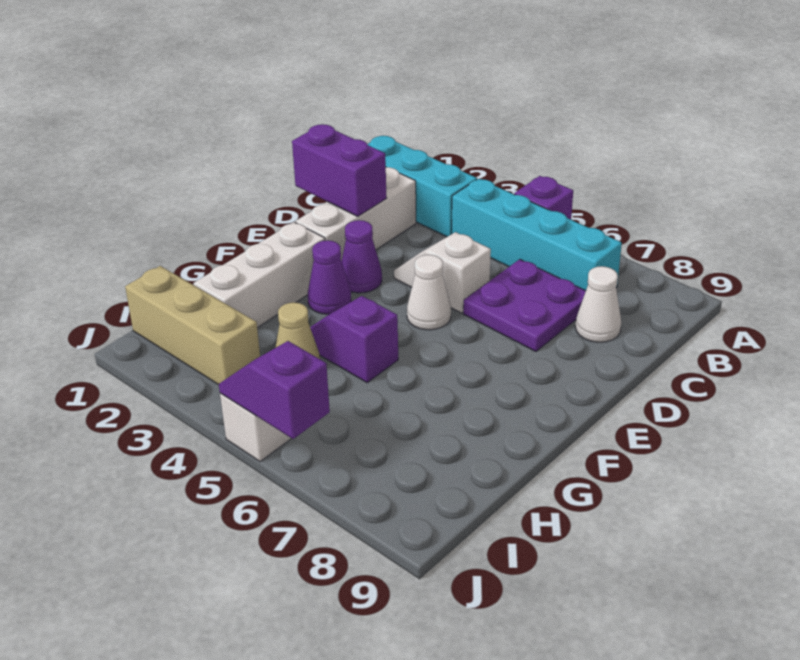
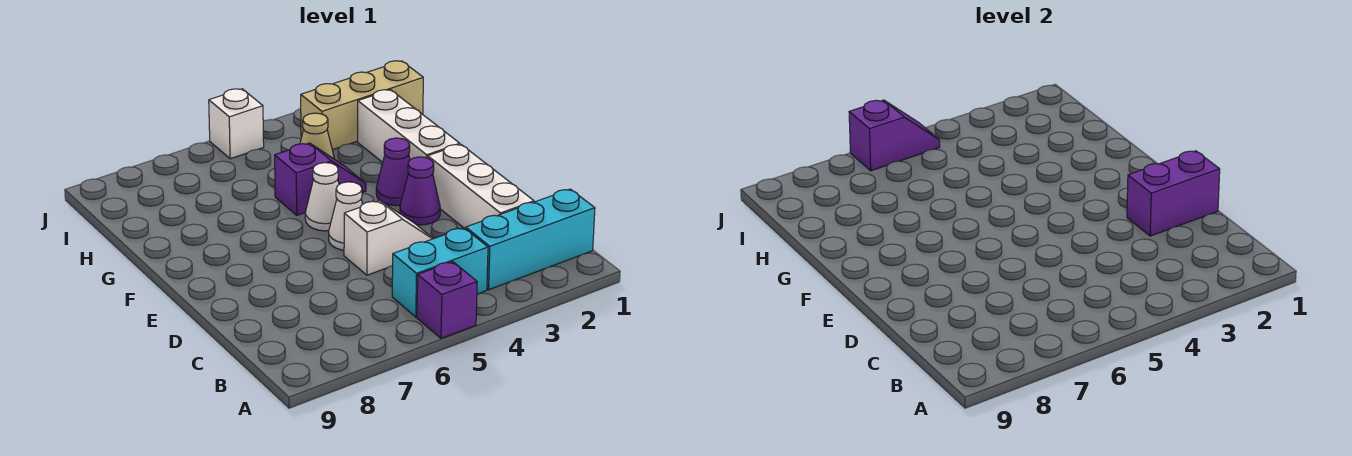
cyan brick B4:B7 level 1 -> cyan brick B4:B5 level 1
purple plate C6:D7 level 1 -> none
white cone C8 level 1 -> white cone F5 level 1

